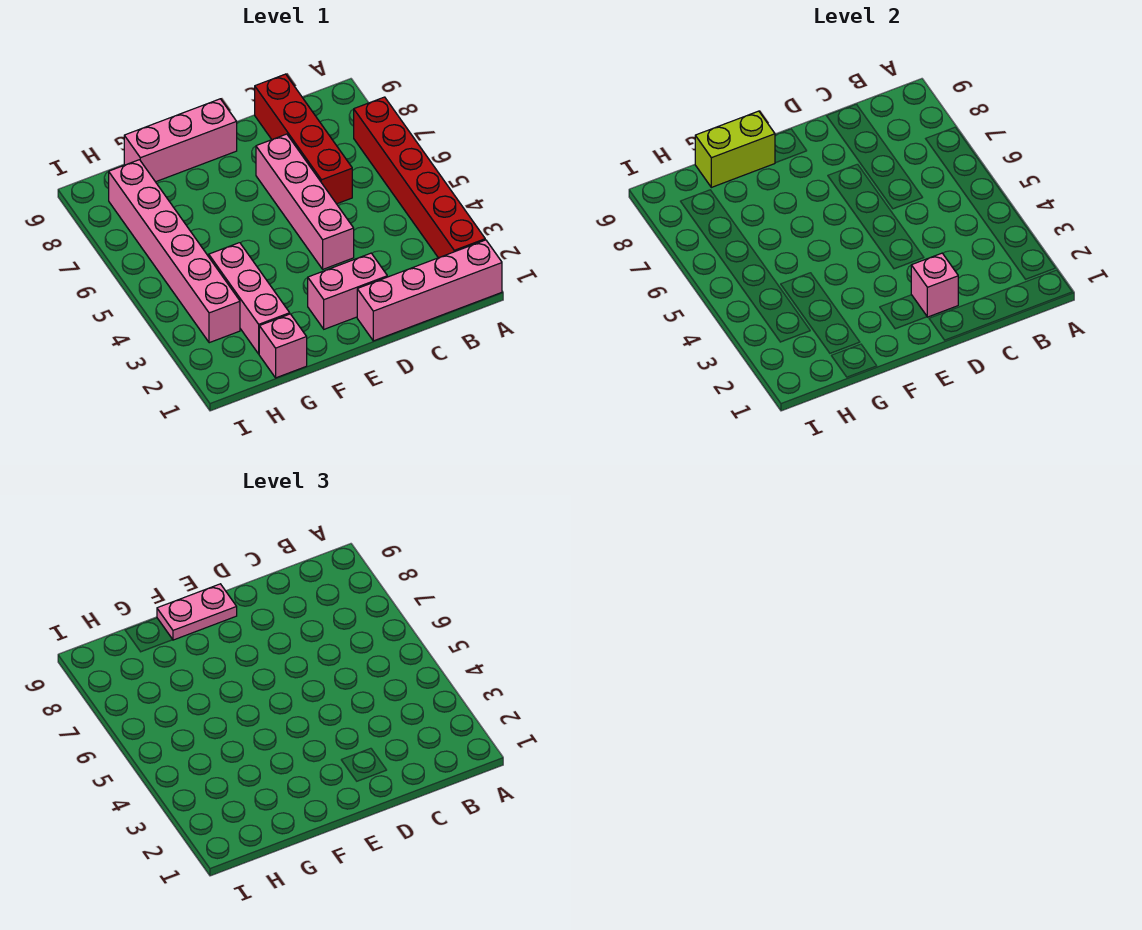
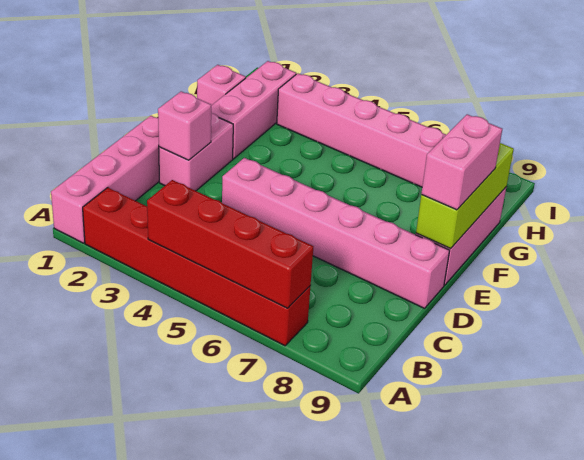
red brick C6:C9 level 1 -> red brick A4:A7 level 2
pink brick D4:D7 level 1 -> pink brick D4:D9 level 1
pink plate E9:F9 level 3 -> pink brick E9:F9 level 3
lime brick F9:G9 level 2 -> lime brick E9:G9 level 2
pink brick G2:G4 level 1 -> pink brick F2:H2 level 1

